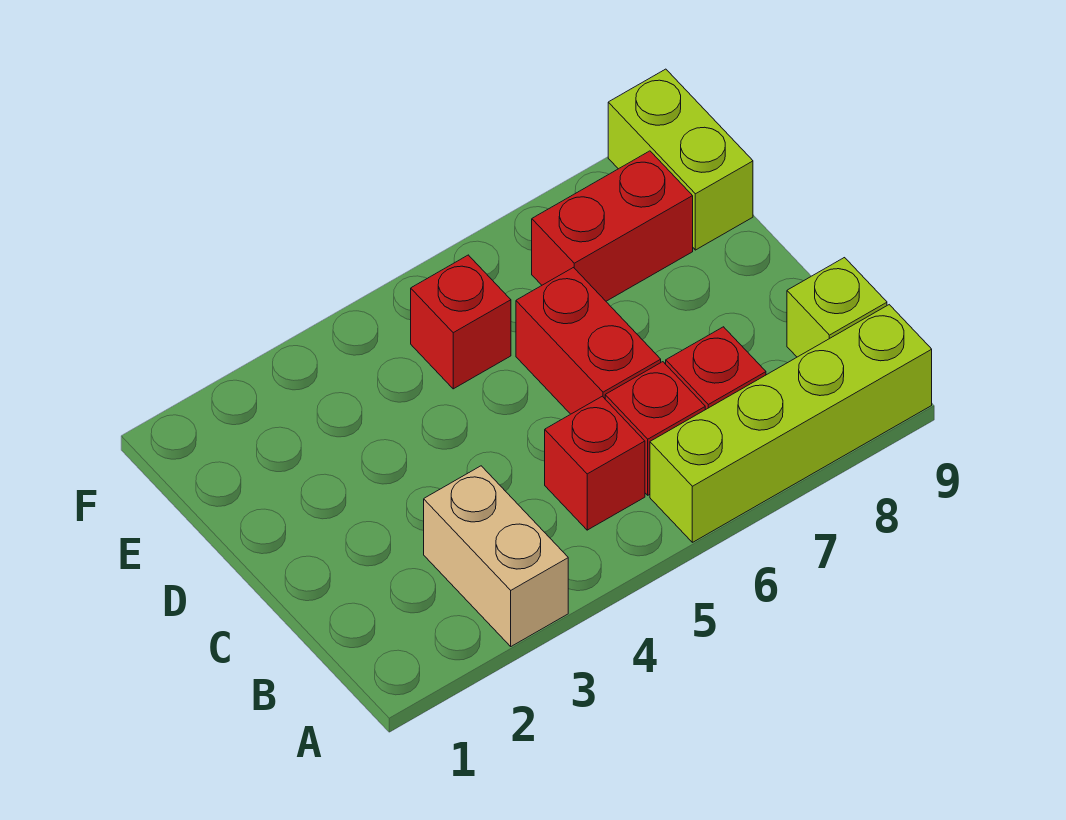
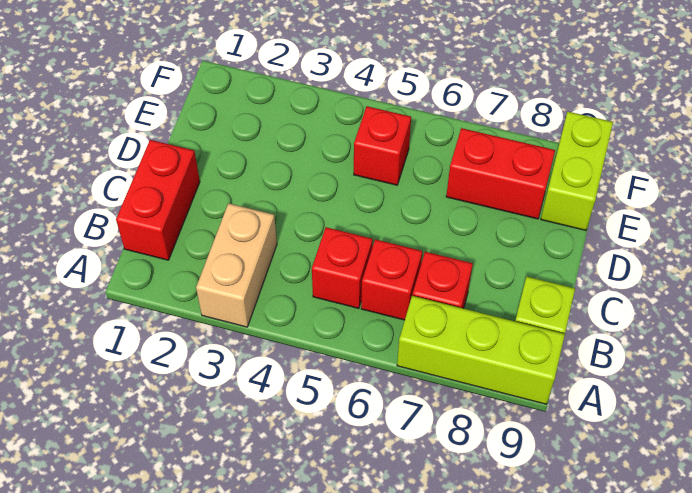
lime brick A6:A9 level 1 -> lime brick A7:A9 level 1
red brick C6:D6 level 1 -> red brick B1:C1 level 1

